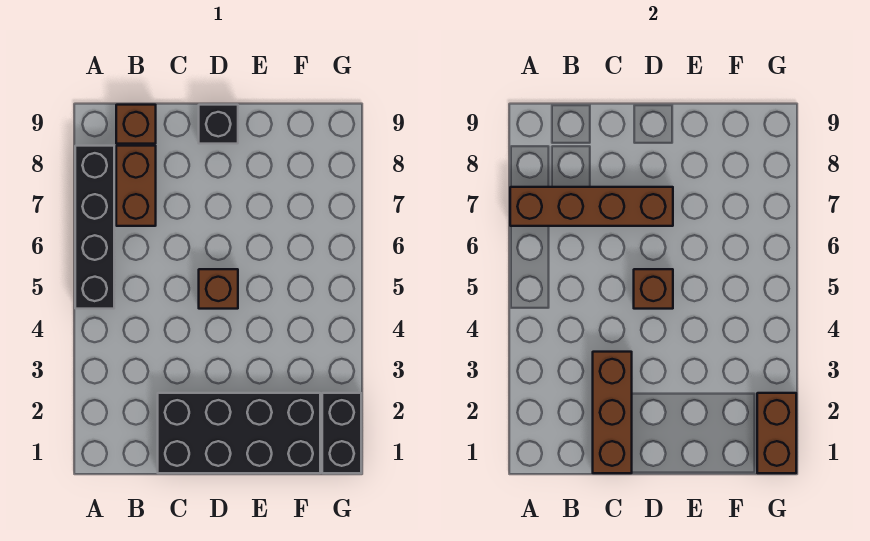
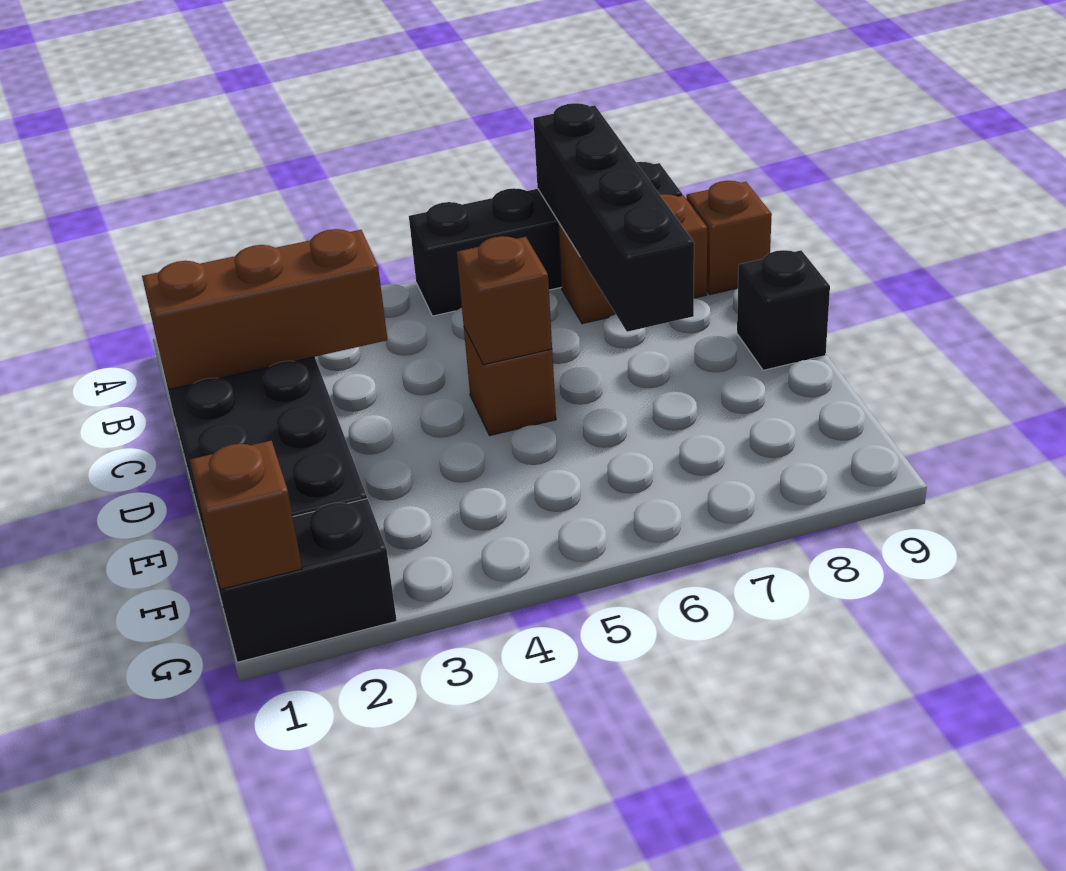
brown brick A7:D7 level 2 -> black brick A7:D7 level 2
brown brick G1:G2 level 2 -> brown brick G1 level 2

